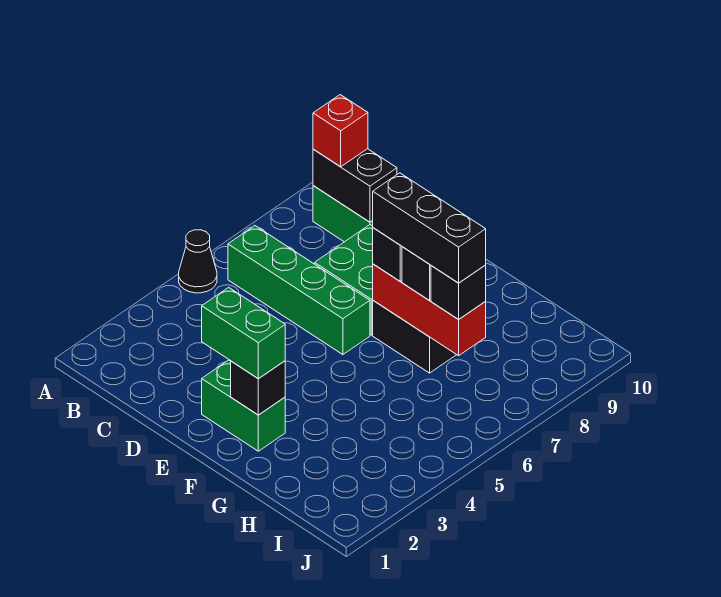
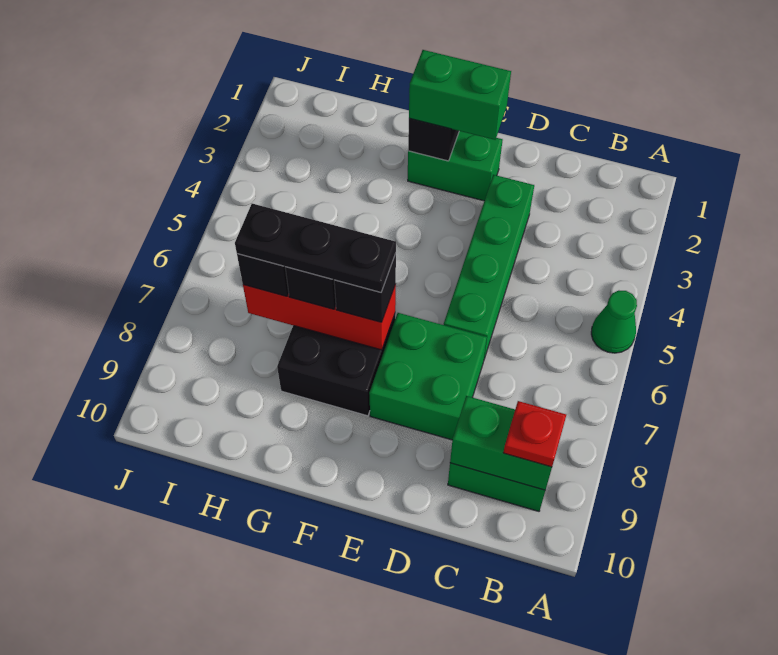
black cone A5 level 1 -> green cone A5 level 1
green brick B6:E6 level 1 -> green brick D3:D6 level 1
black brick B9:C9 level 2 -> green brick B9:C9 level 2
red brick B9 level 3 -> red plate B9 level 3
black brick F7:H7 level 4 -> black plate F7:H7 level 4

